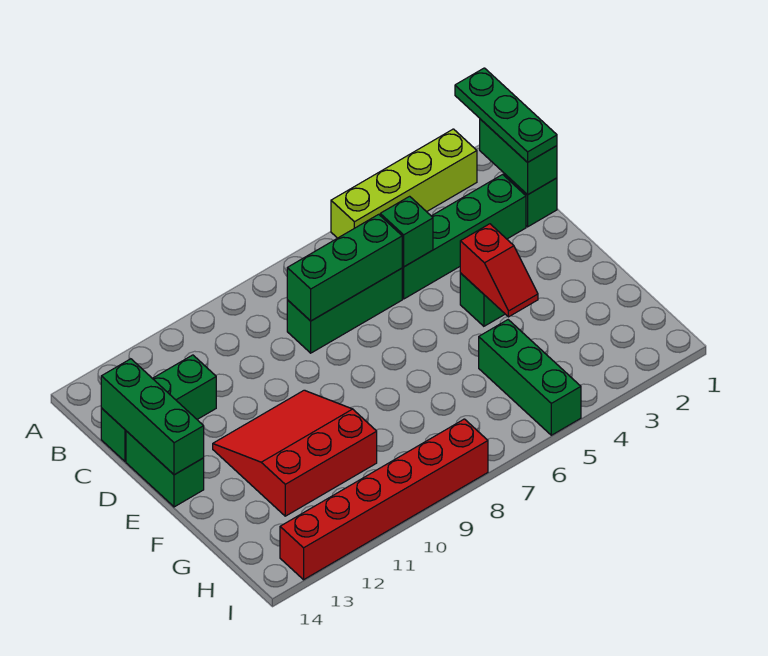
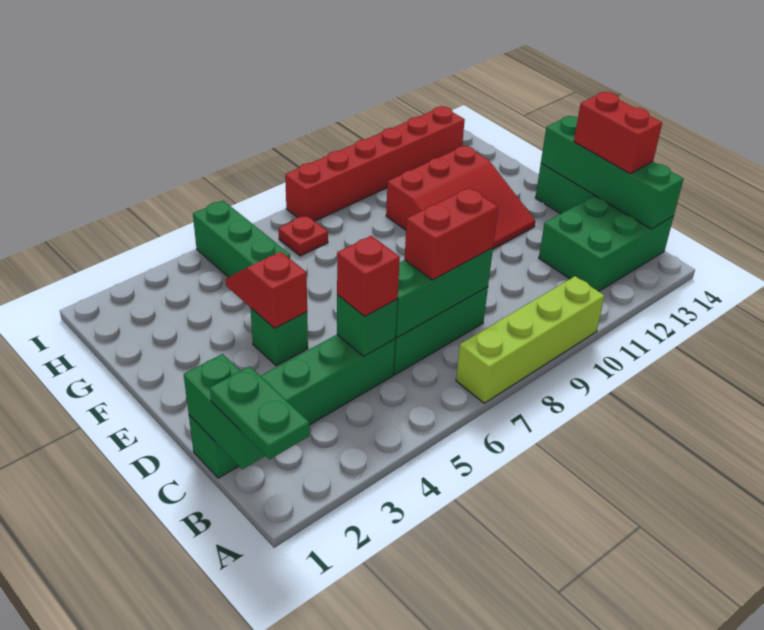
green plate A1:C1 level 3 -> green plate A1:B1 level 3
lime brick A2:A5 level 1 -> lime brick A7:A10 level 1
none -> red brick C5 level 3
none -> red brick C7:C8 level 3
green brick C12:C14 level 1 -> green brick B12:C14 level 1
green brick C14:E14 level 2 -> green brick B14:E14 level 2
none -> red brick C14:D14 level 3
none -> red plate H7 level 1

